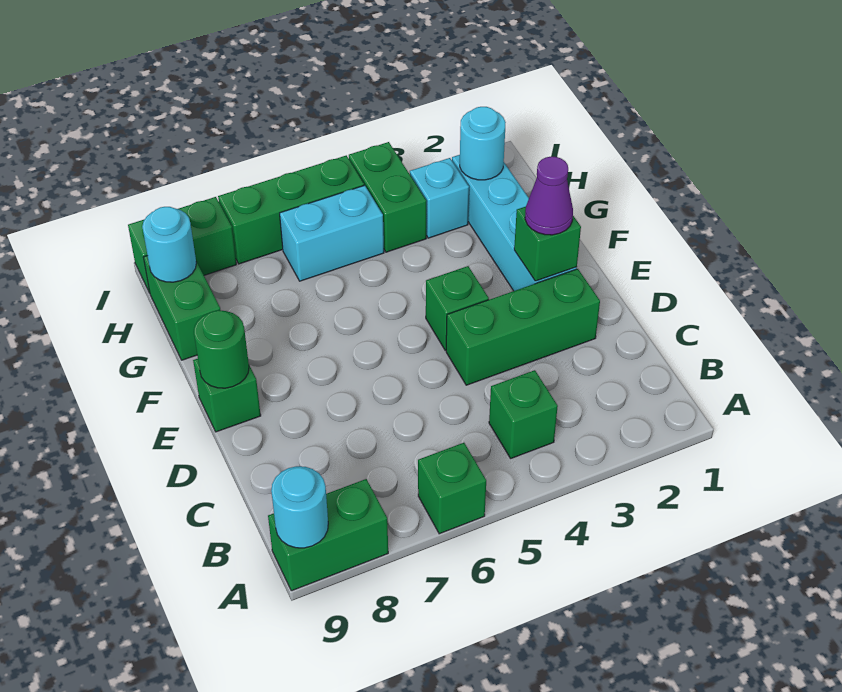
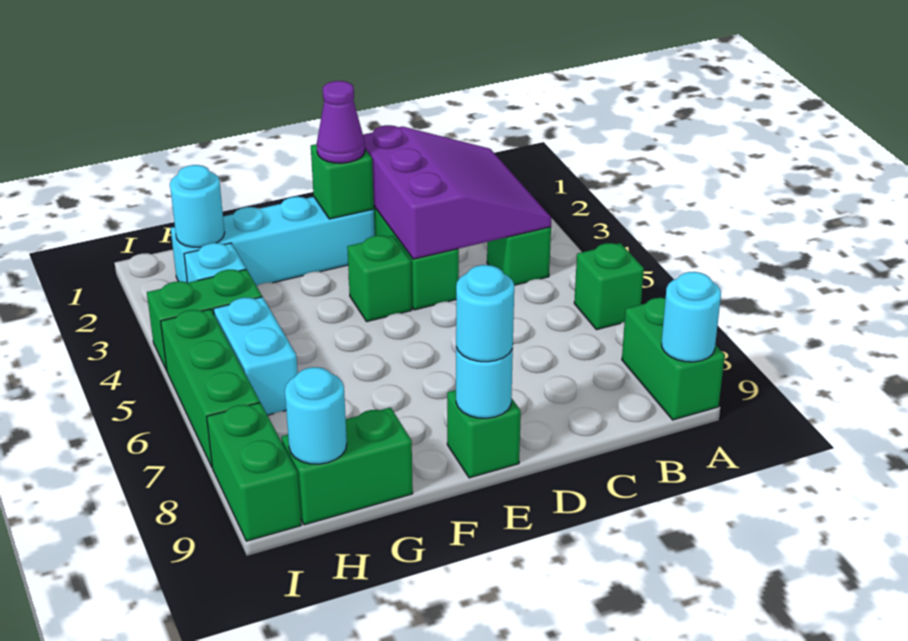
none -> purple slope B2:D4 level 2 top D
green round brick E9 level 2 -> cyan round brick E9 level 2
none -> cyan round brick E9 level 3

